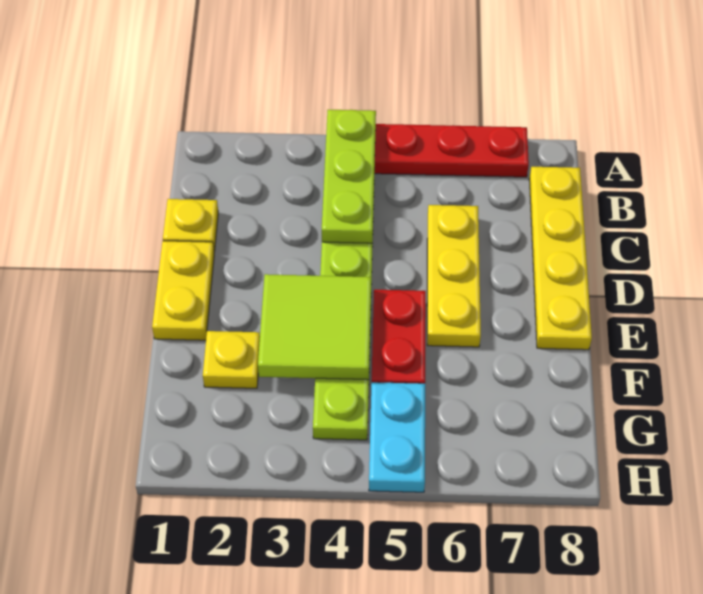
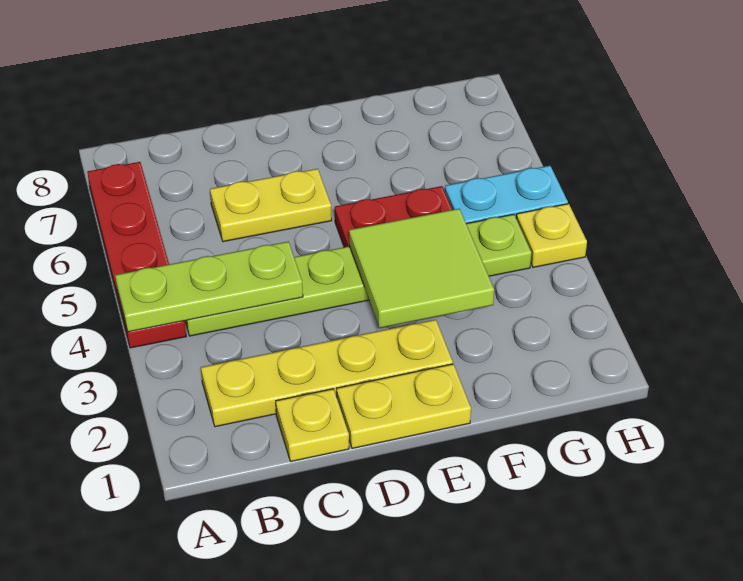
yellow plate B8:E8 level 1 -> yellow plate B2:E2 level 1
yellow plate C6:E6 level 1 -> yellow plate C6:D6 level 1
yellow plate F2 level 1 -> yellow plate H4 level 1

